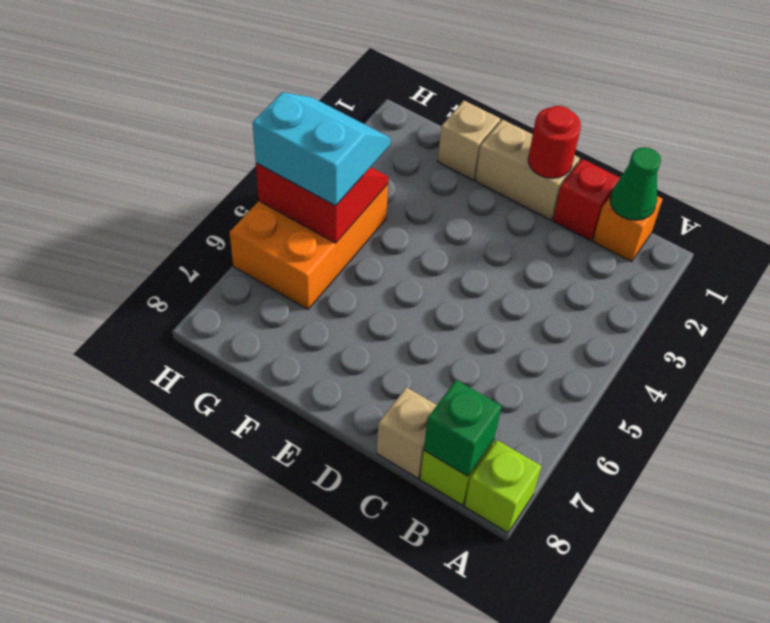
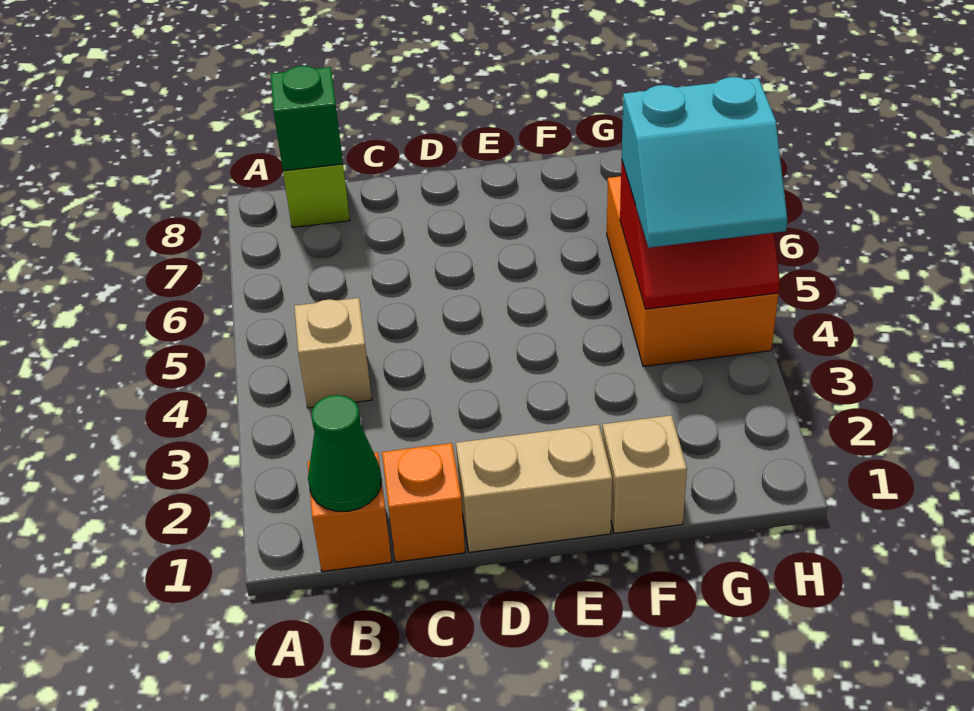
lime brick A8 level 1 -> none
red brick C1 level 1 -> orange brick C1 level 1
tan brick C8 level 1 -> tan brick B4 level 1
red round brick D1 level 2 -> none

